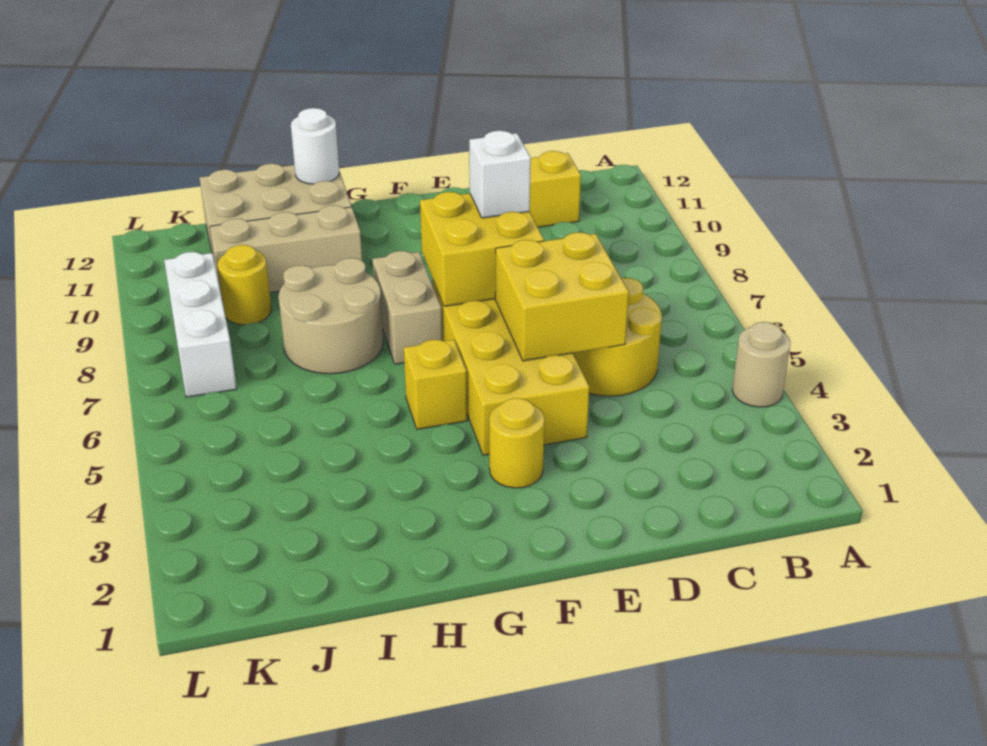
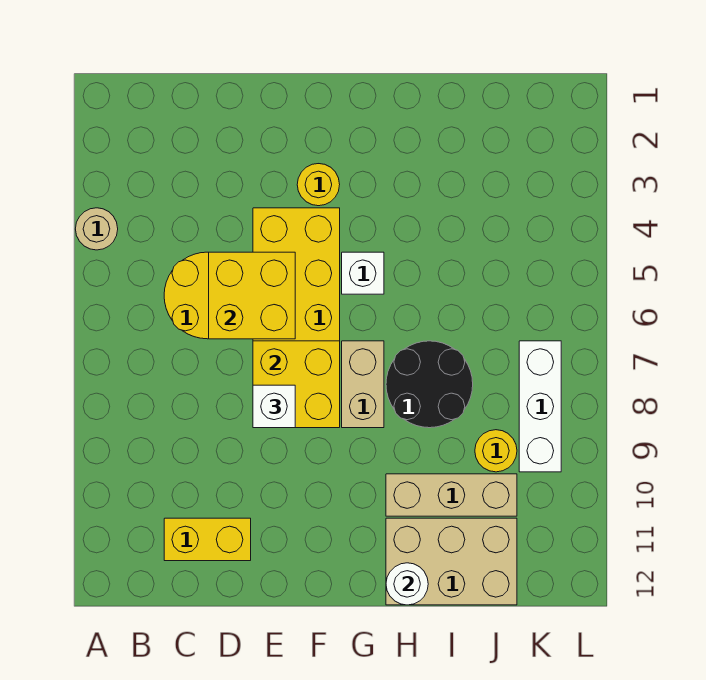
yellow brick G5 level 1 -> white brick G5 level 1
tan round brick H7:I8 level 1 -> black round brick H7:I8 level 1

